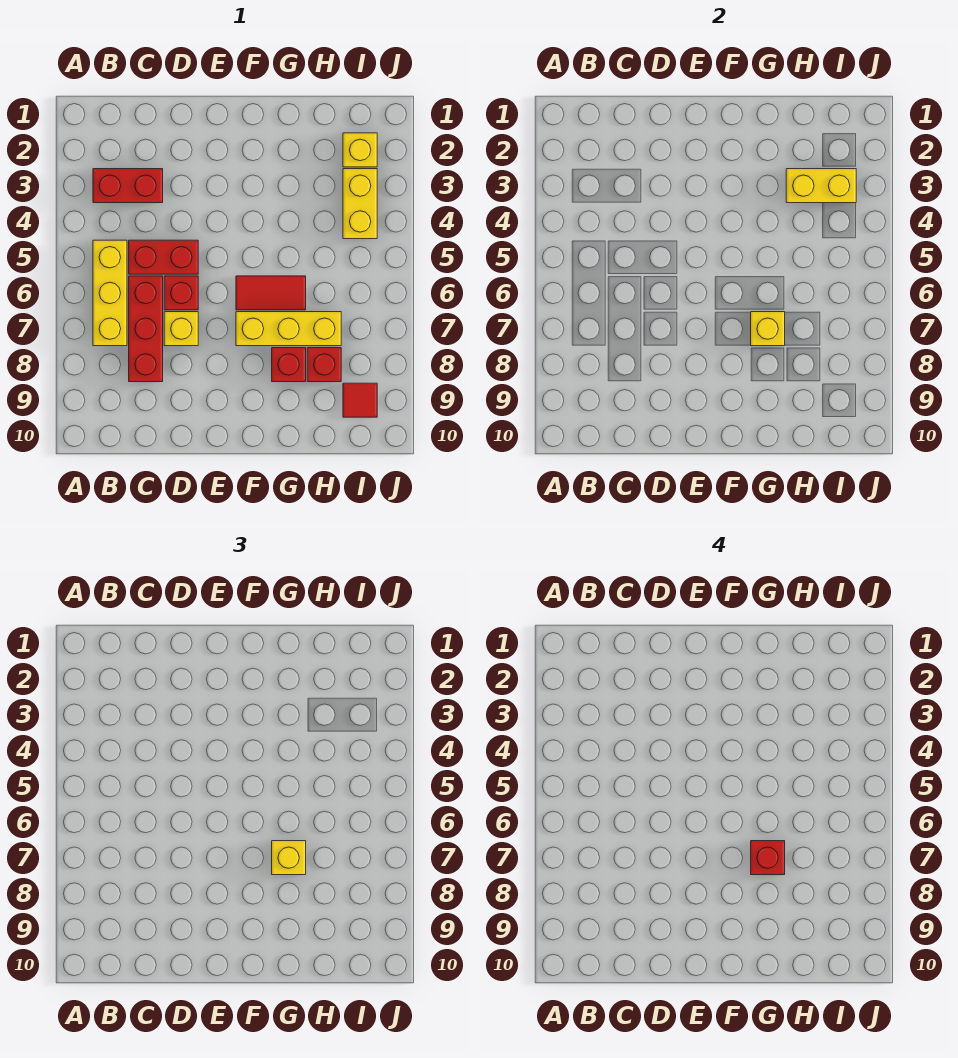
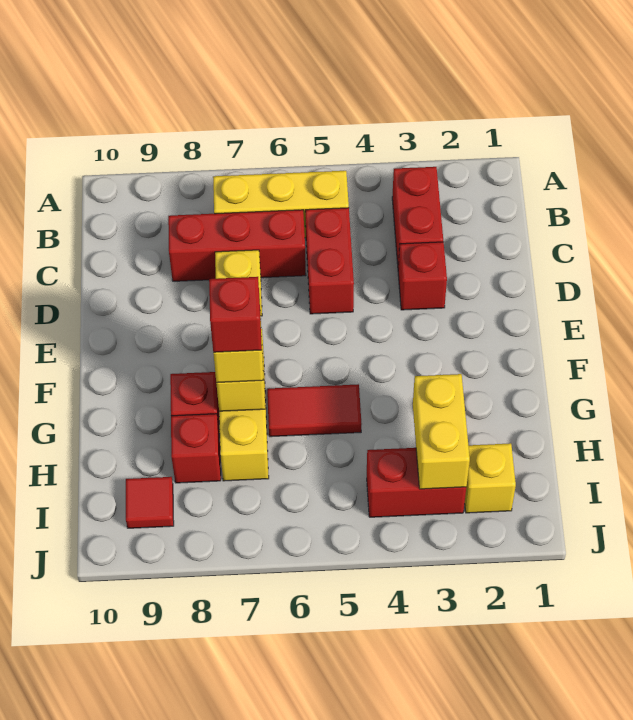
red brick D6 level 1 -> red brick D3 level 1
red tile F6:G6 level 1 -> red tile G5:G6 level 1
yellow brick I3:I4 level 1 -> red brick I3:I4 level 1

